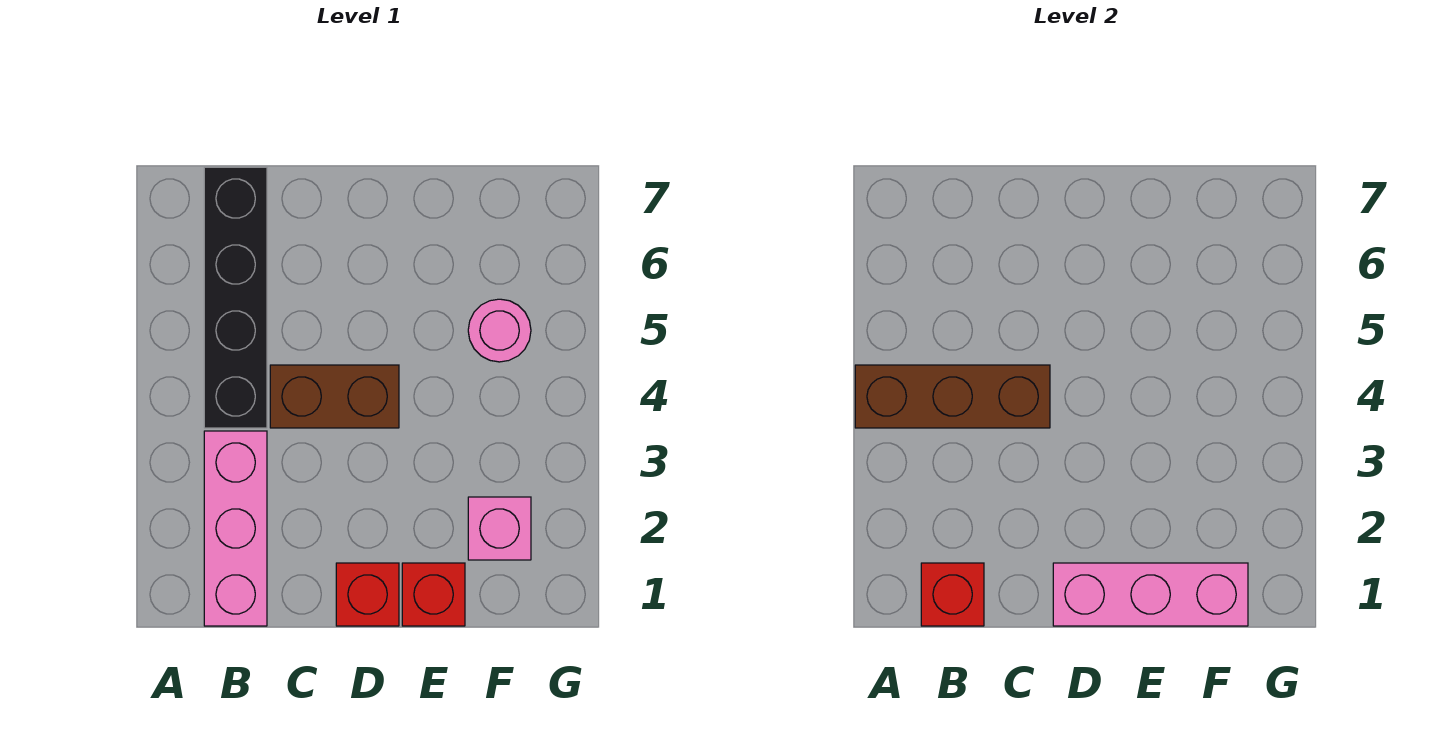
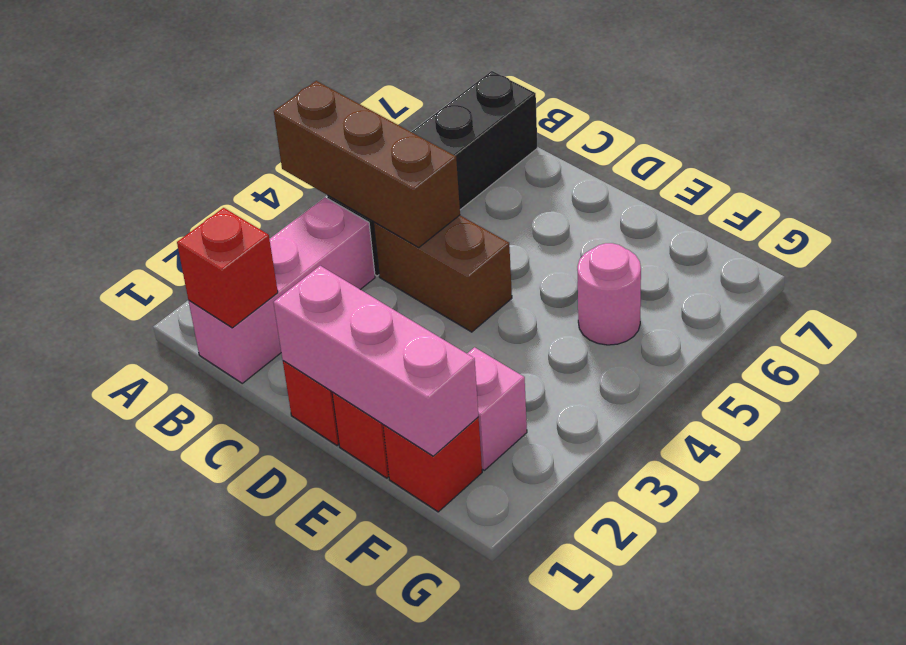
none -> red brick F1 level 1

